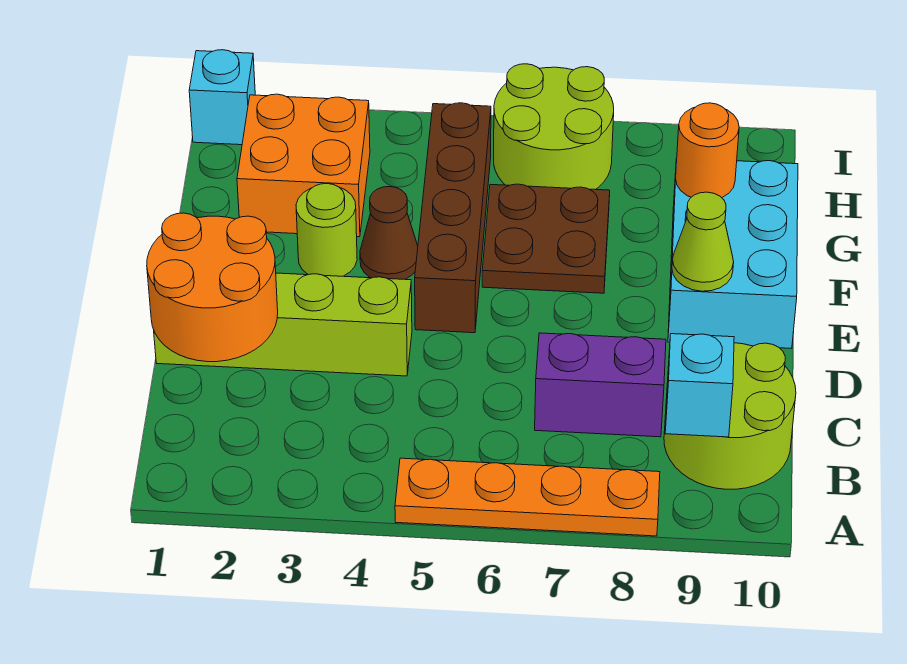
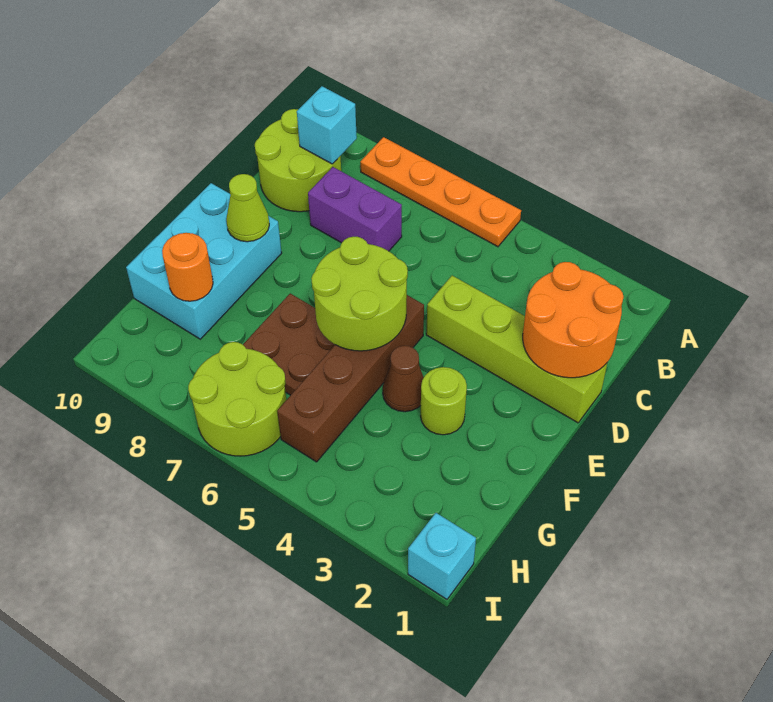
none -> lime round brick E5:F6 level 2
orange brick G2:H3 level 1 -> none

